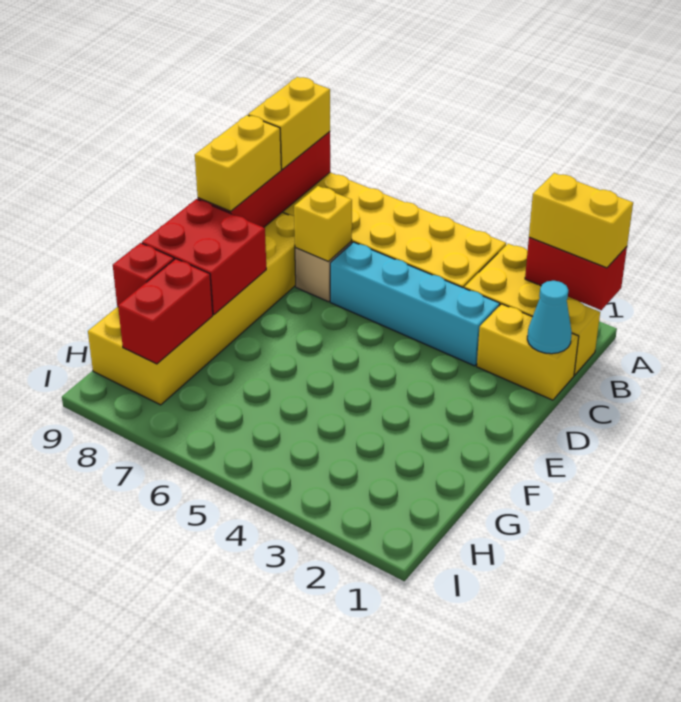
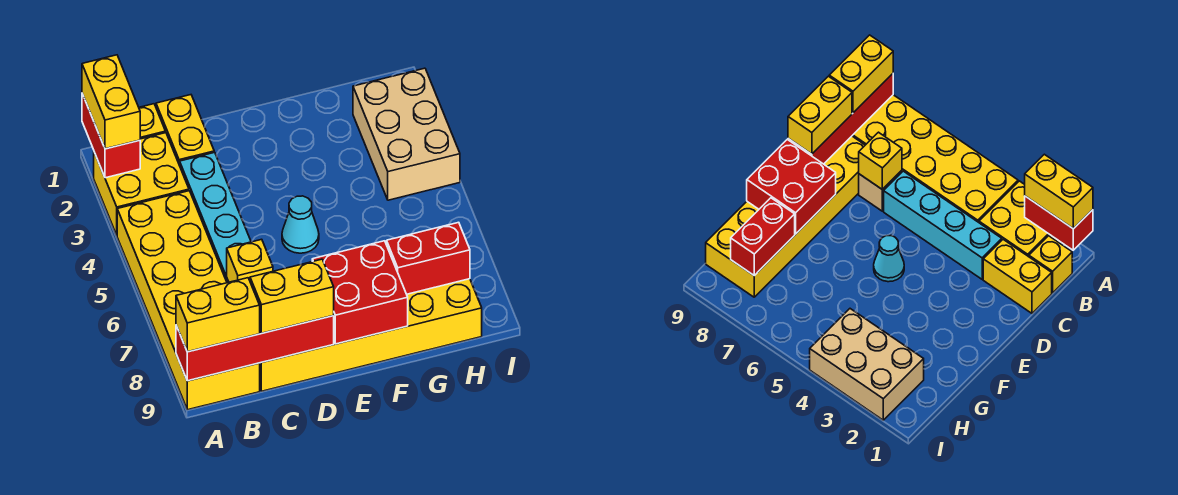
cyan cone C1 level 2 -> cyan cone E5 level 1
red brick G9 level 2 -> none
none -> tan brick H2:I4 level 1

